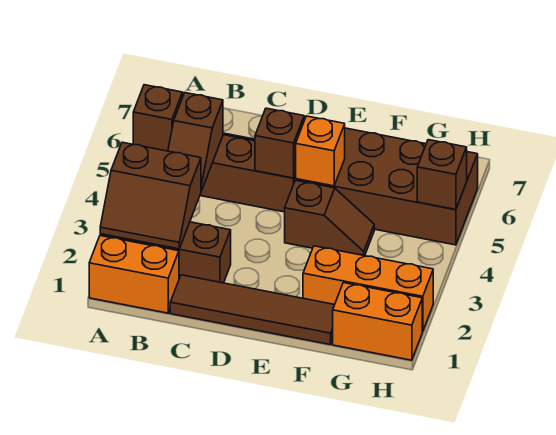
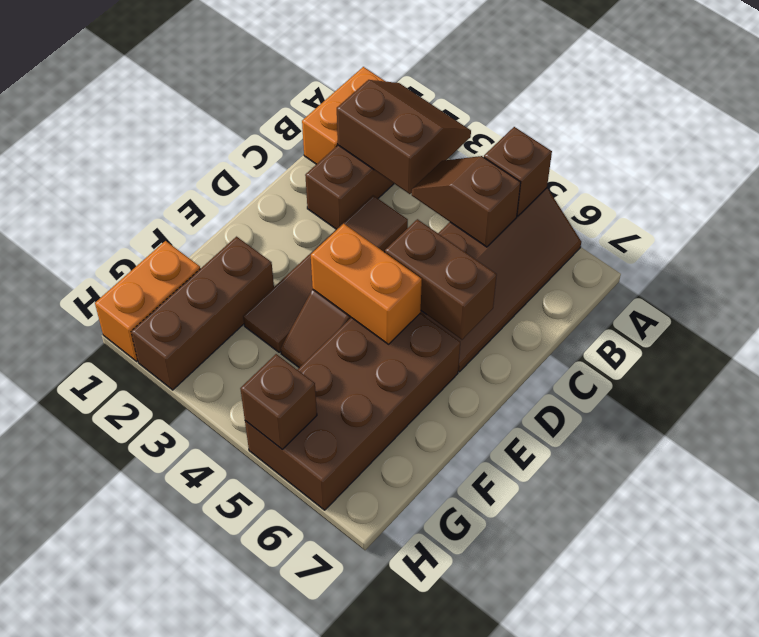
brown slope A2:B3 level 2 top 3 -> brown slope A2:B3 level 2 top B
brown tile C1:F1 level 1 -> brown tile C3:F3 level 1
brown brick D5 level 2 -> brown brick D5:D6 level 2
orange brick E5 level 2 -> orange brick E4:E5 level 2
orange brick F2:H2 level 1 -> brown brick F2:H2 level 1

